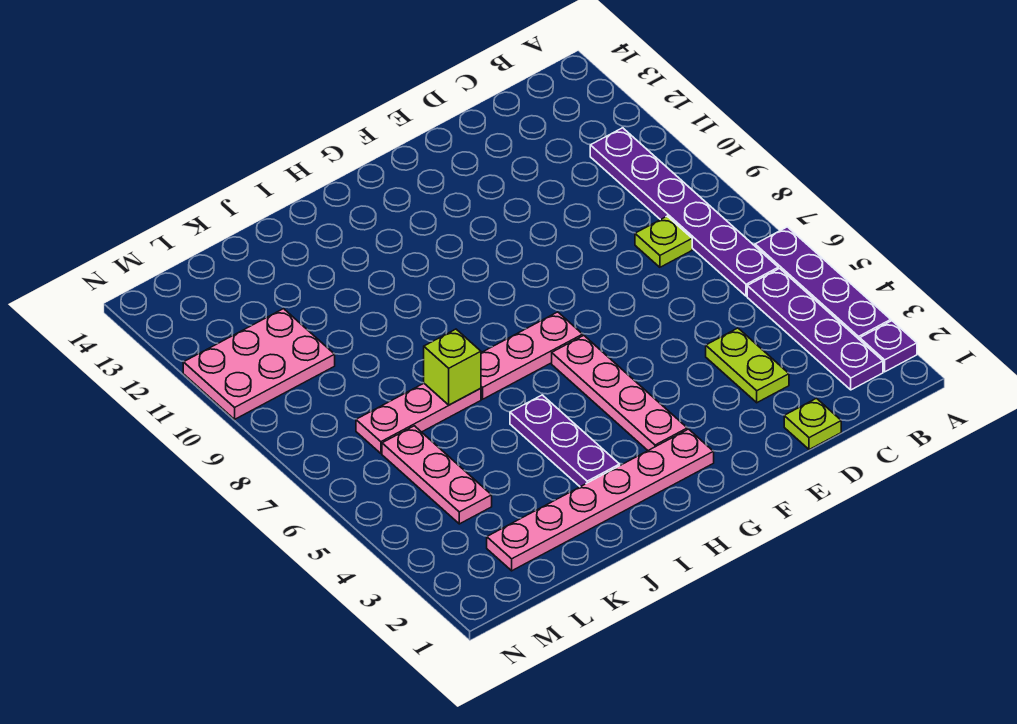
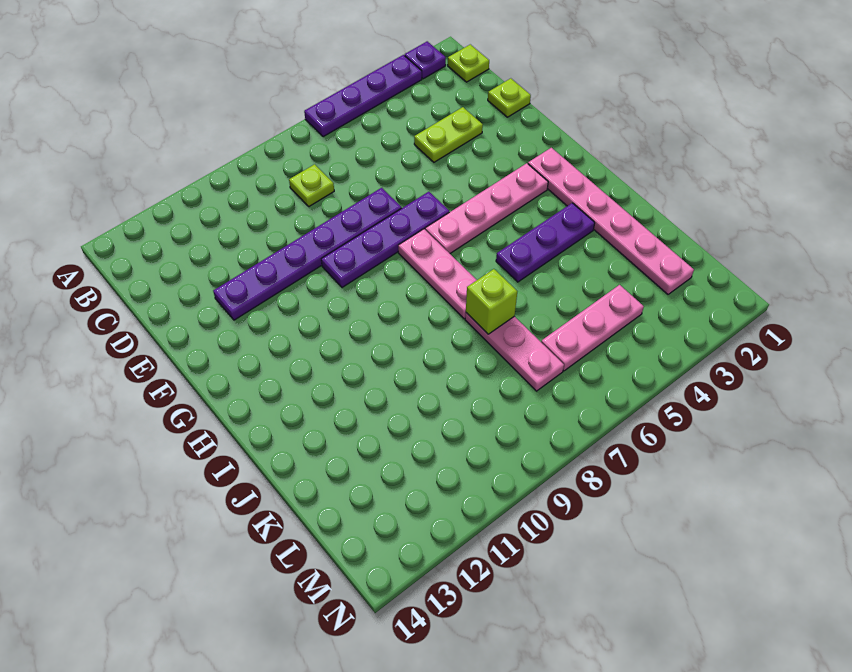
none -> lime plate B1 level 1
purple plate B2:B5 level 1 -> purple plate F6:F9 level 1
purple plate B6:B11 level 1 -> purple plate E7:E12 level 1
pink plate L10:N11 level 1 -> none

